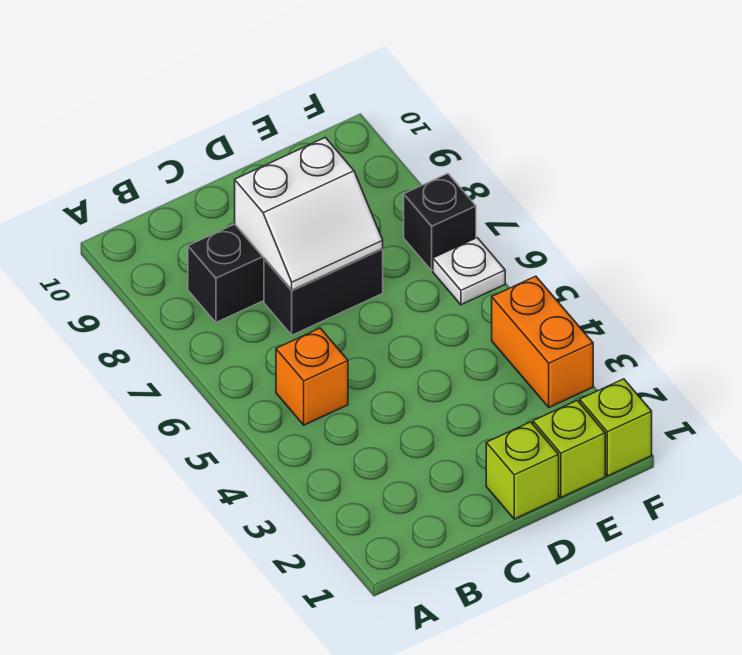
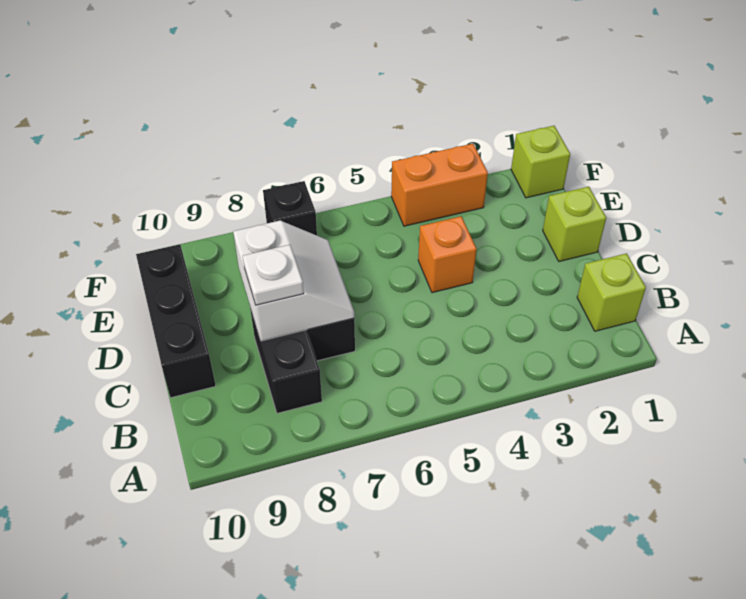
orange brick B5 level 1 -> orange brick D4 level 1
none -> black brick C10:E10 level 1
lime brick E1 level 1 -> lime brick B1 level 1
white plate F6 level 1 -> white plate C8 level 3

